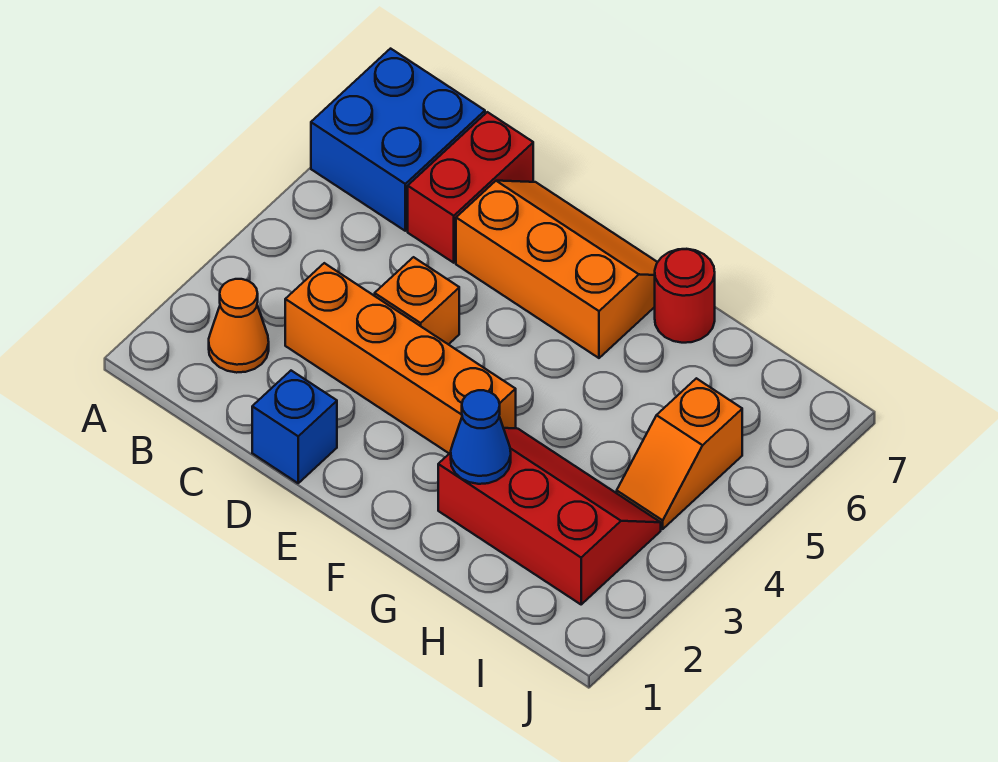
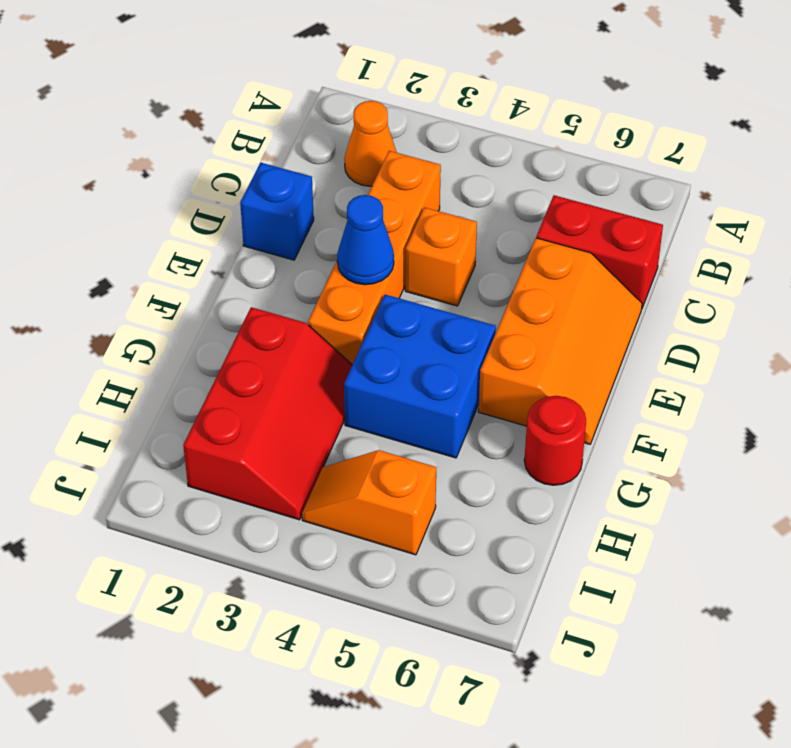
blue brick A6:B7 level 1 -> blue brick F4:G5 level 1
blue cone G2 level 2 -> blue cone E3 level 2

